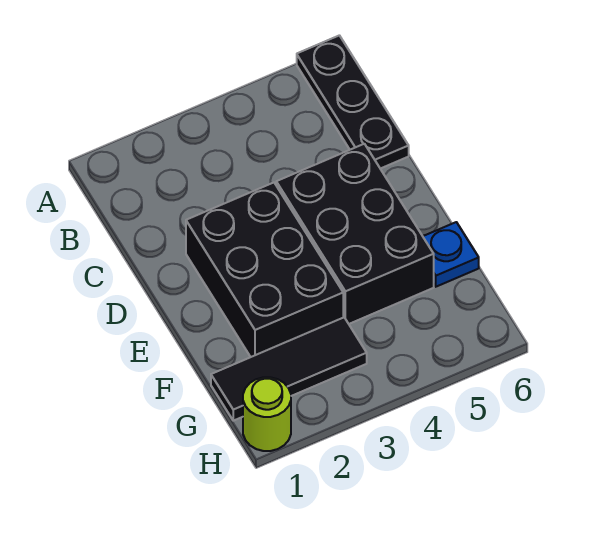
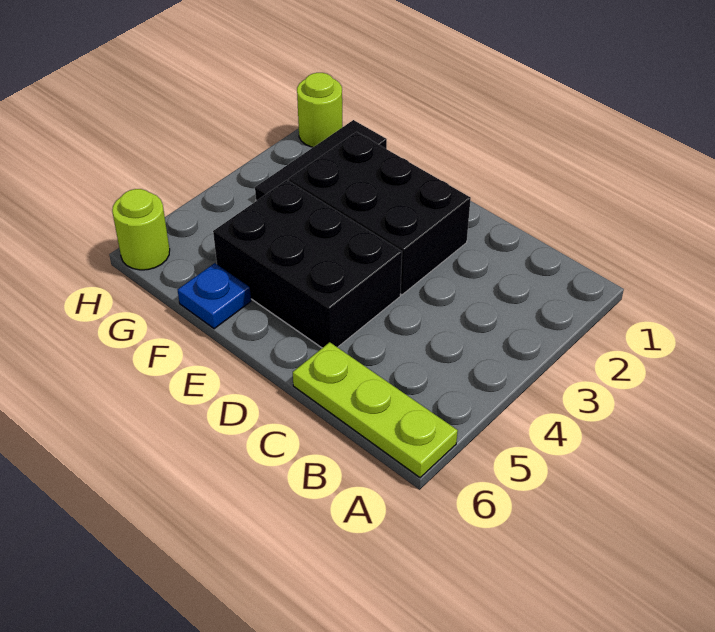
black plate A6:C6 level 1 -> lime plate A6:C6 level 1
none -> lime round brick H6 level 1

